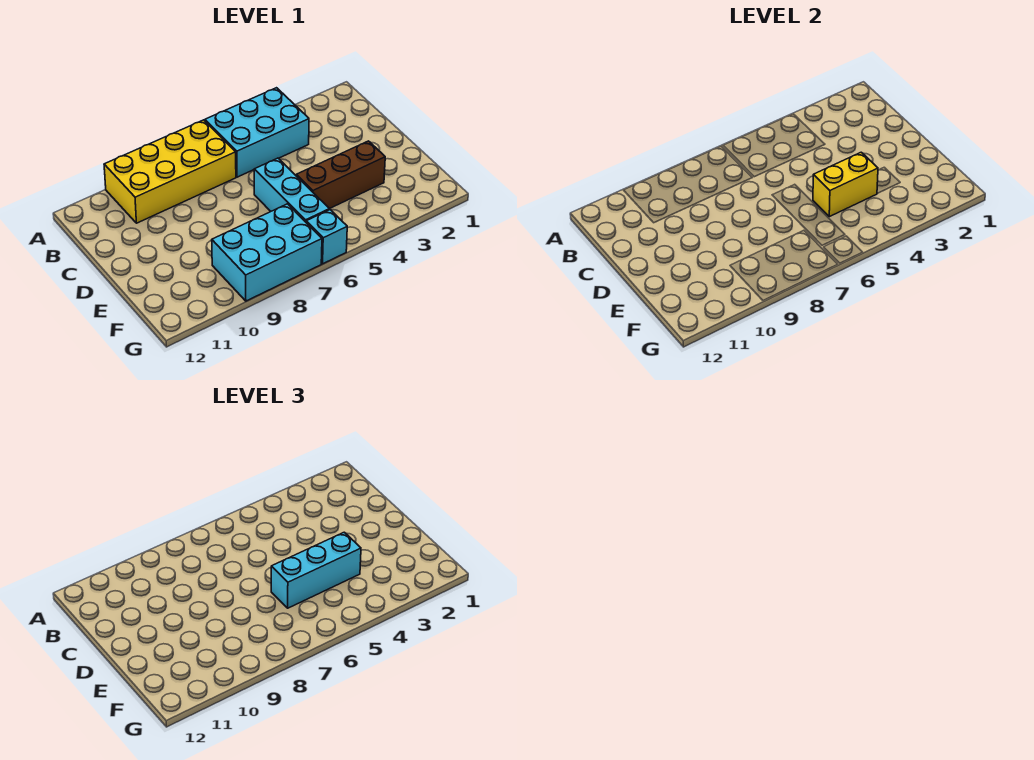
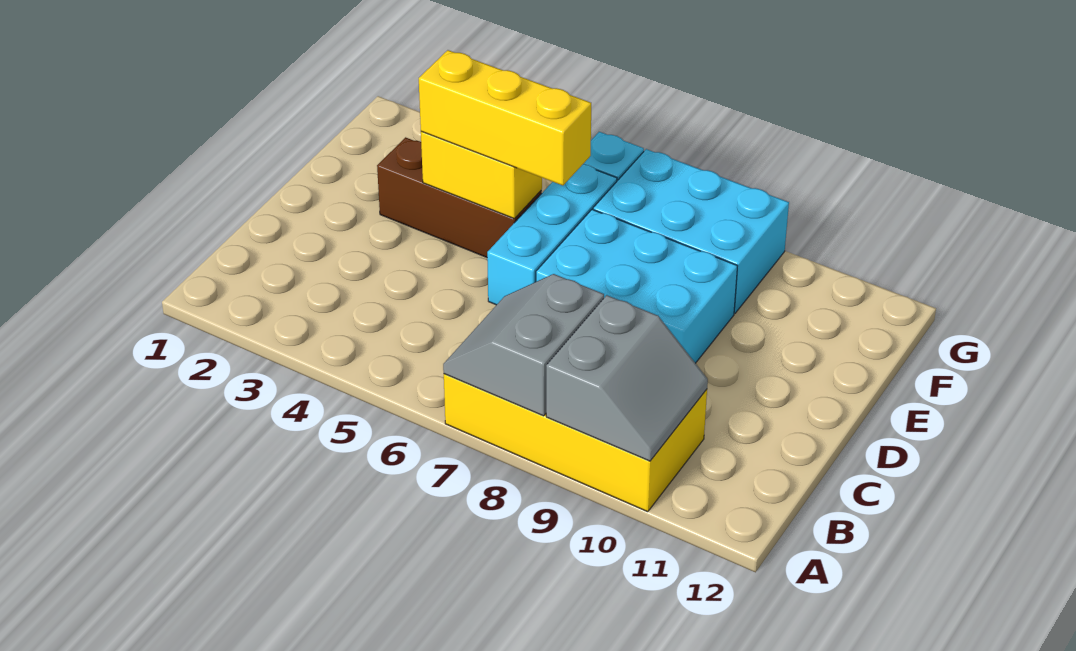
cyan brick A4:B6 level 1 -> cyan brick D7:E9 level 1
none -> grey slope A7:B8 level 2 top 8
none -> grey slope A9:B10 level 2 top 9
cyan brick E4:E6 level 3 -> yellow brick E4:E6 level 3

